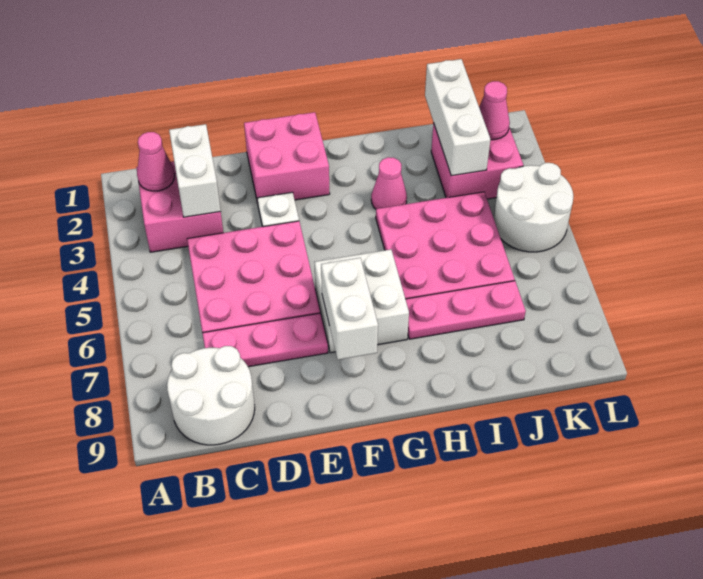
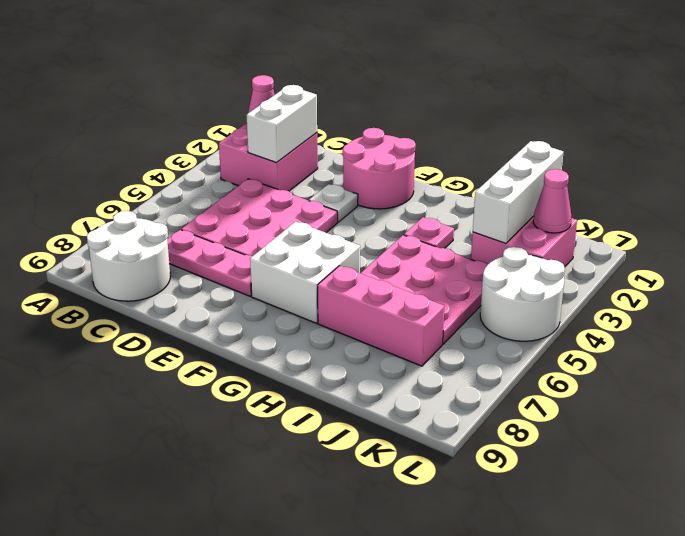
pink brick E1:F2 level 1 -> pink round brick E1:F2 level 1
white brick F7:F8 level 2 -> none
pink cone H3 level 1 -> pink plate H3 level 1
pink plate H7:J7 level 1 -> pink brick H7:J7 level 1

